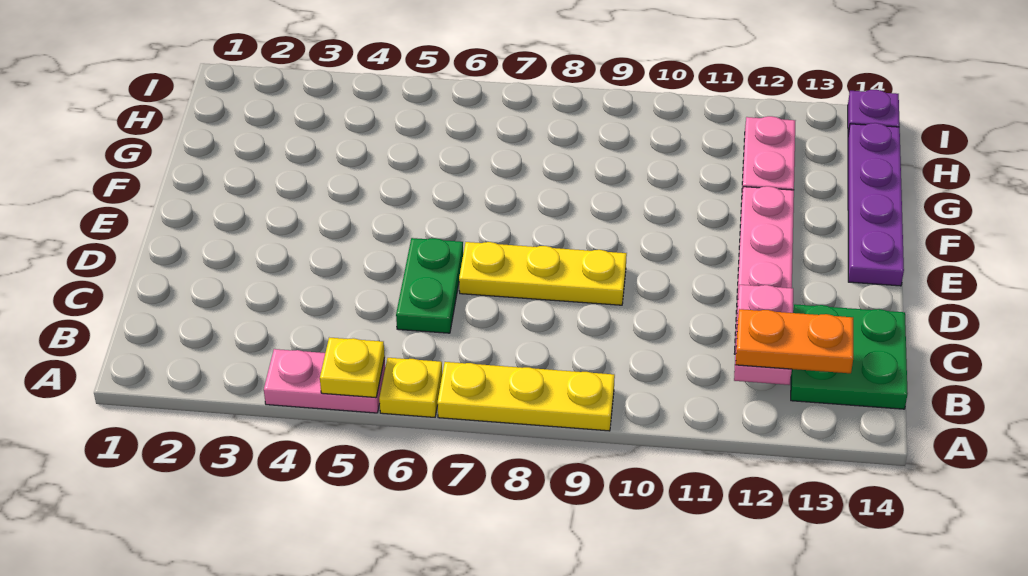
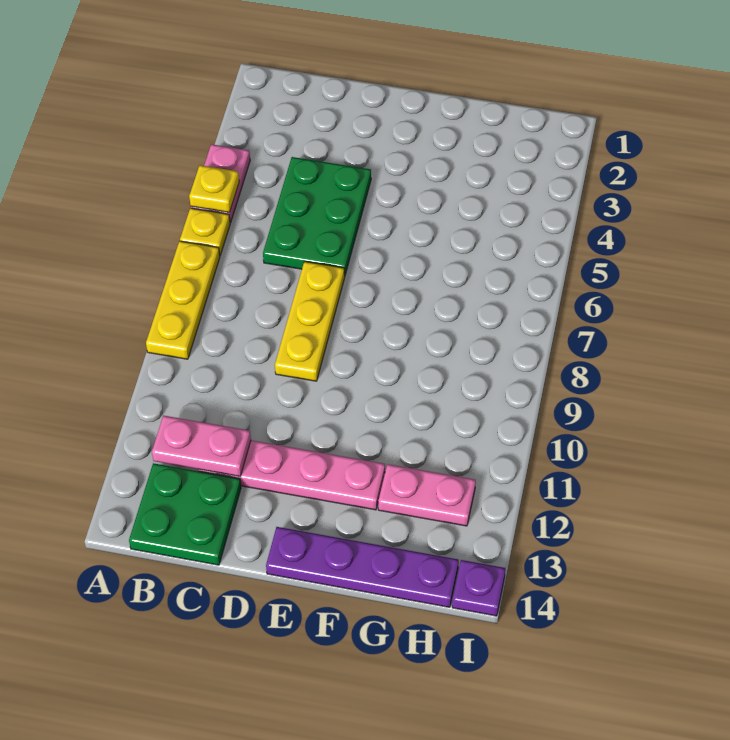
orange plate B12:B13 level 3 -> none
green plate C6:D6 level 1 -> green plate C4:D6 level 1

